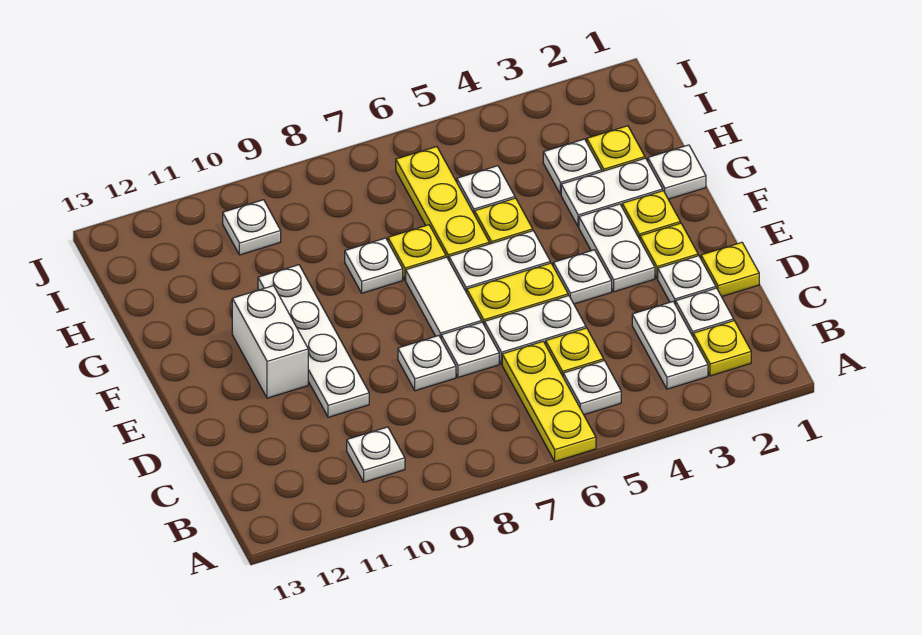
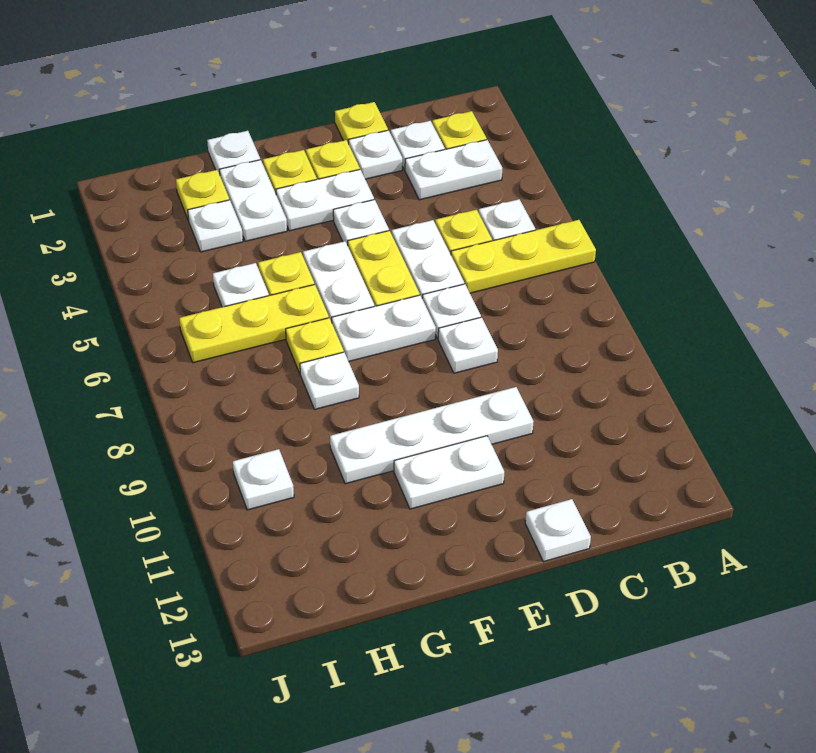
white plate B10 level 1 -> white plate D13 level 1
white tile E7:F7 level 1 -> white plate E7:F7 level 1
white brick E11:F11 level 1 -> white plate E11:F11 level 1

